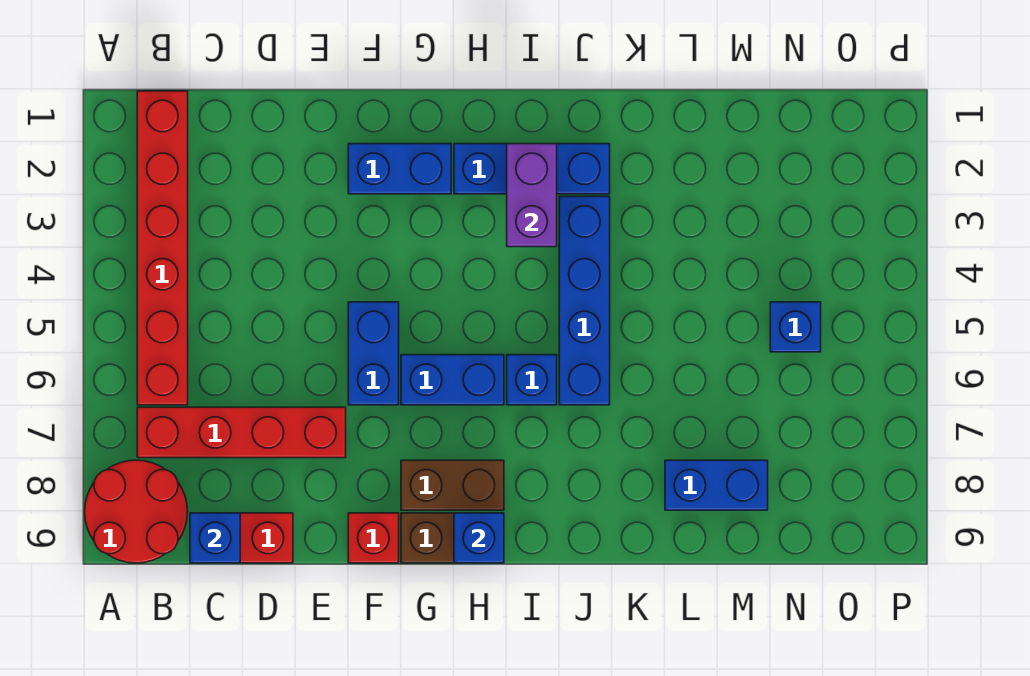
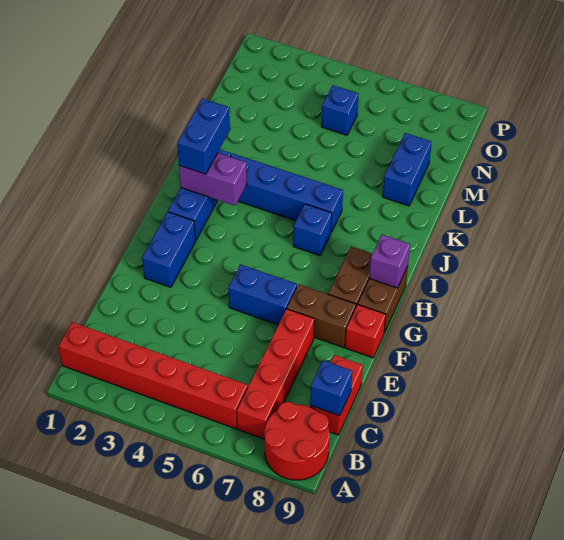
none -> brown brick F7:F8 level 1
blue brick G6:H6 level 1 -> blue brick I2:J2 level 3
blue brick H9 level 2 -> purple brick H9 level 2

